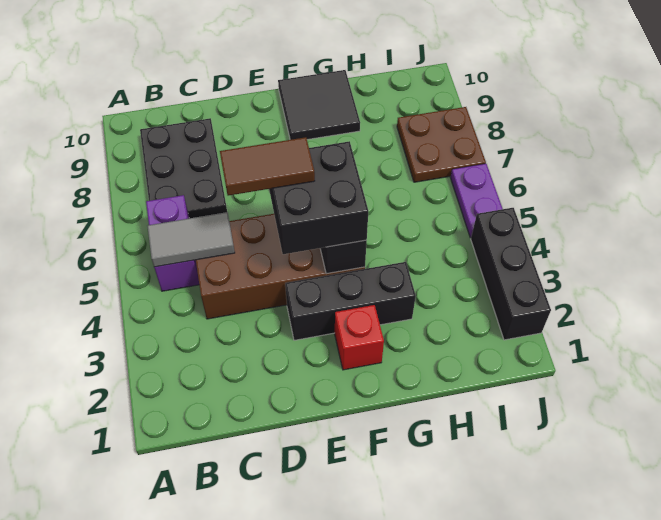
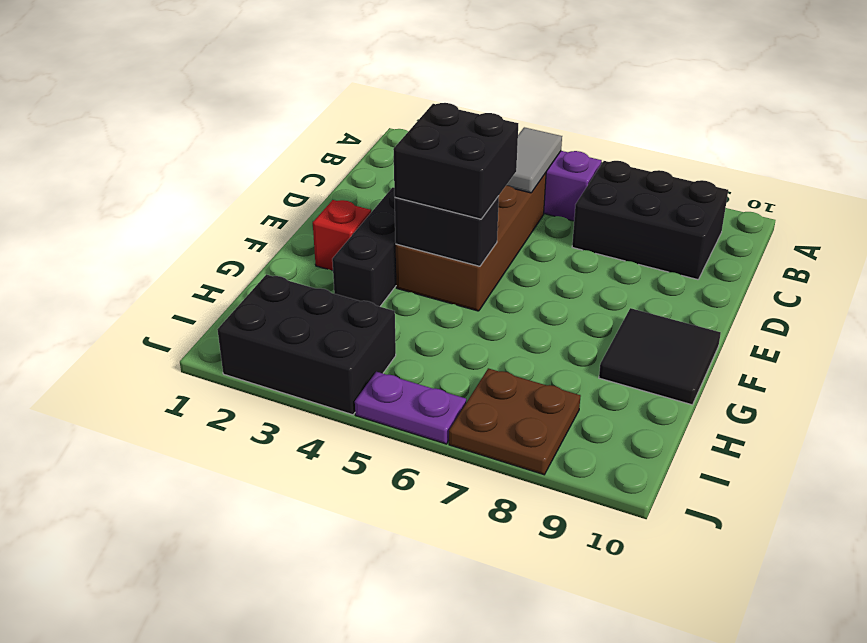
black plate B7:C9 level 1 -> black brick B7:C9 level 1
brown tile D5:E5 level 4 -> none
black brick J2:J4 level 1 -> black brick I2:J4 level 1

